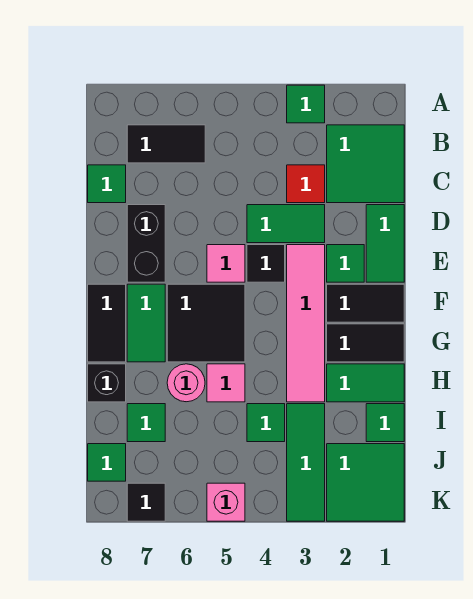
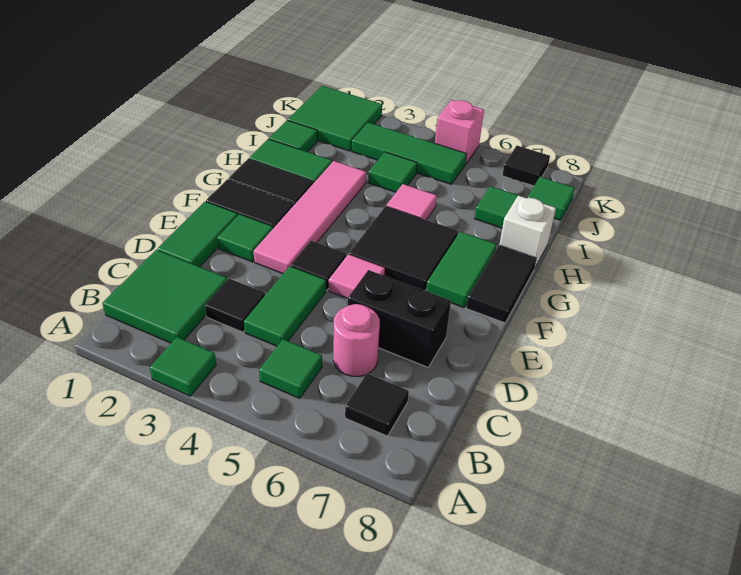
black tile B6:B7 level 1 -> black tile B7 level 1
red tile C3 level 1 -> black tile C3 level 1
green tile C8 level 1 -> green tile B5 level 1
green tile D3:D4 level 1 -> green tile C4:D4 level 1
black brick D7:E7 level 1 -> black brick D6:D7 level 1
pink round brick H6 level 1 -> pink round brick C6 level 1
black brick H8 level 1 -> white brick H8 level 1
green tile I3:K3 level 1 -> green tile J3:J5 level 1

